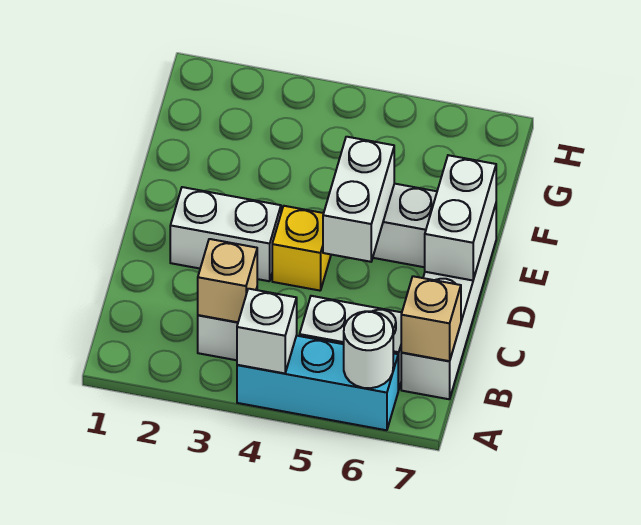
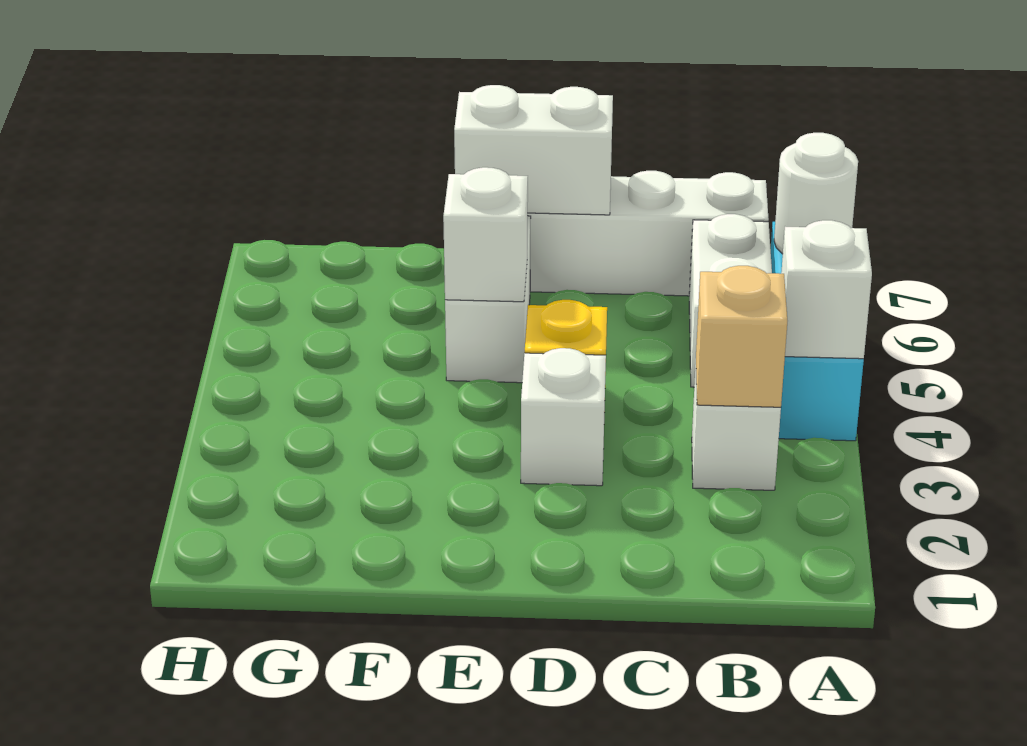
tan brick B7 level 2 -> none
white brick D2:D3 level 1 -> white brick D3 level 1
white brick D5:E5 level 2 -> white brick E5 level 2

